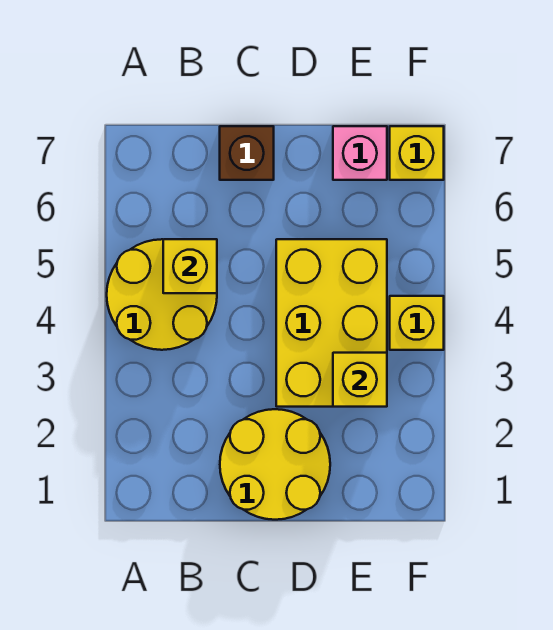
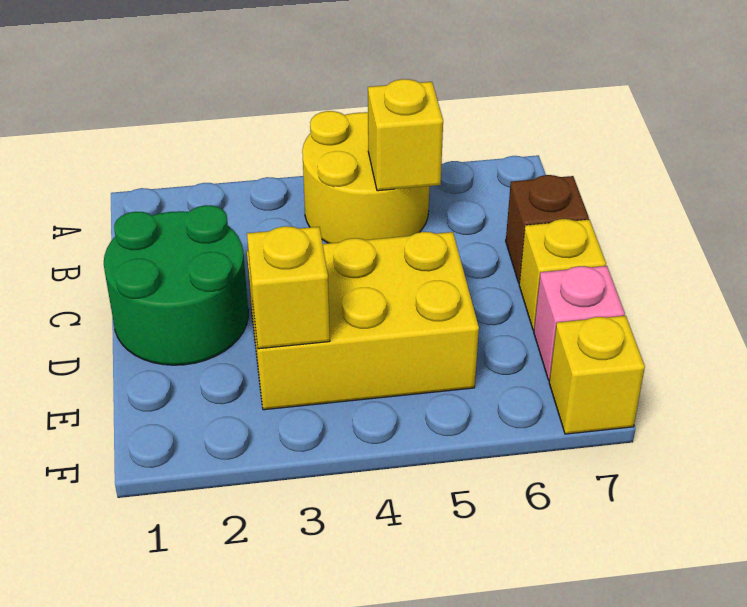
yellow round brick C1:D2 level 1 -> green round brick C1:D2 level 1
yellow brick F4 level 1 -> yellow brick D7 level 1

